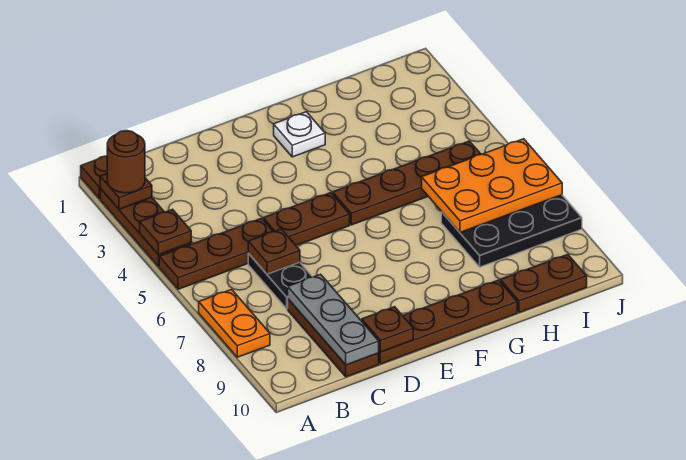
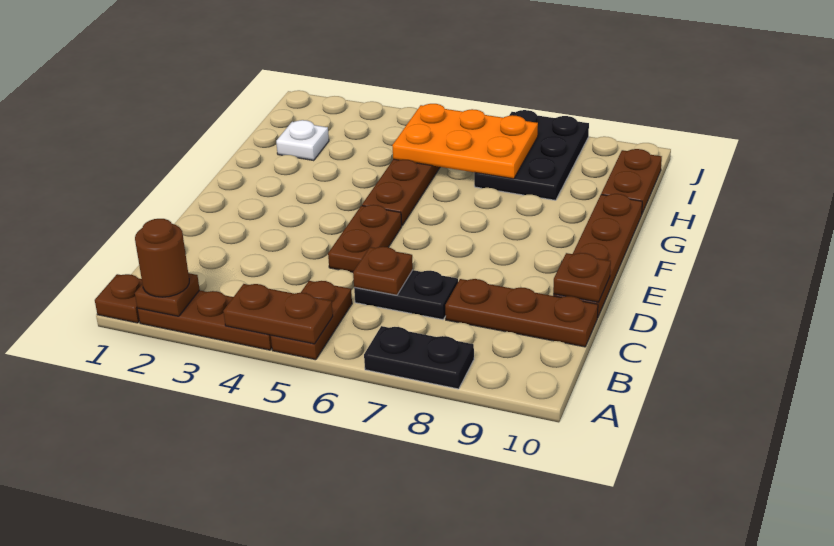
brown plate A4 level 2 -> brown plate A4:A5 level 2
brown plate A5:C5 level 1 -> brown plate A5:B5 level 1
orange plate A7:A8 level 1 -> black plate A7:A8 level 1
grey plate C8:C10 level 2 -> none
white plate F2 level 1 -> white plate H2 level 1
orange plate H6:J7 level 2 -> orange plate H5:I7 level 2

